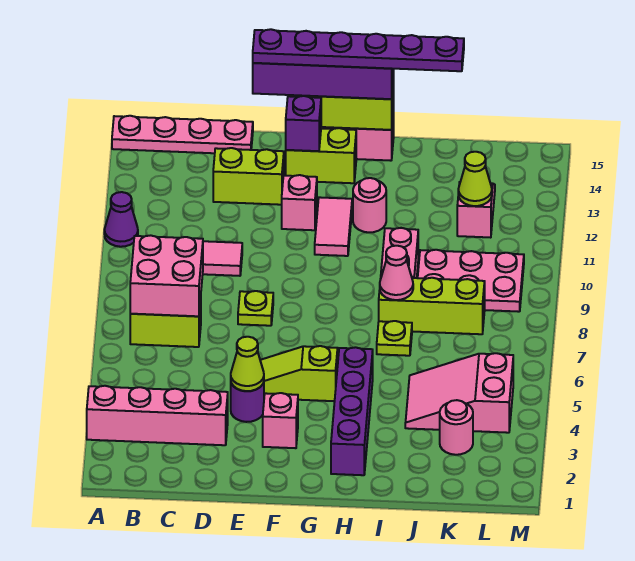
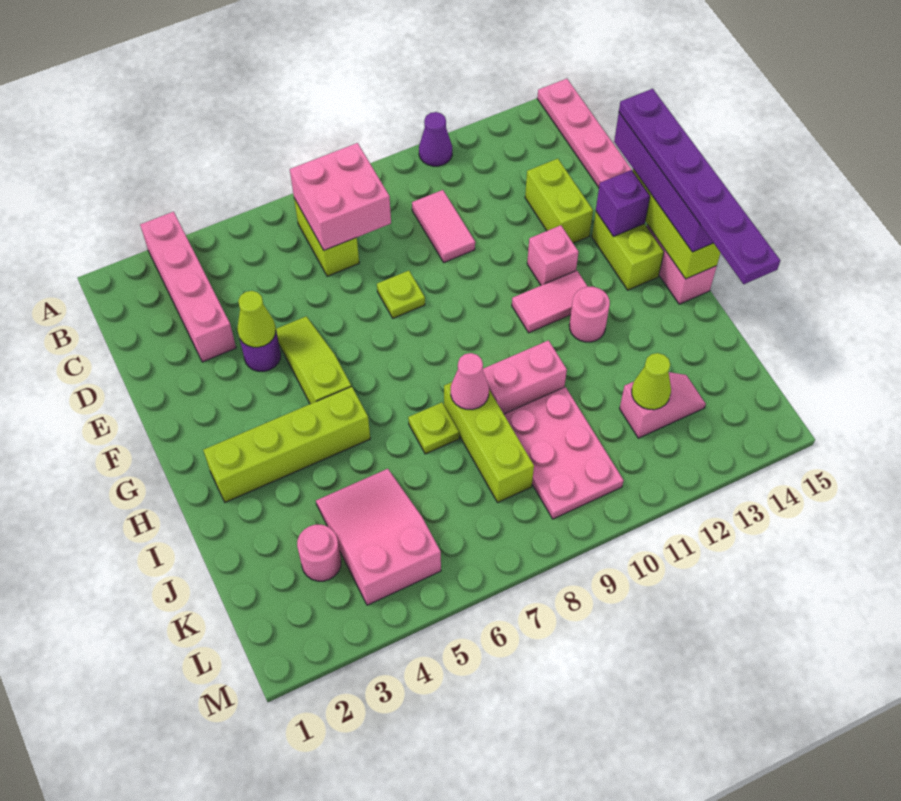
pink brick F3 level 1 -> none
purple brick H2:H5 level 1 -> lime brick H2:H5 level 1

